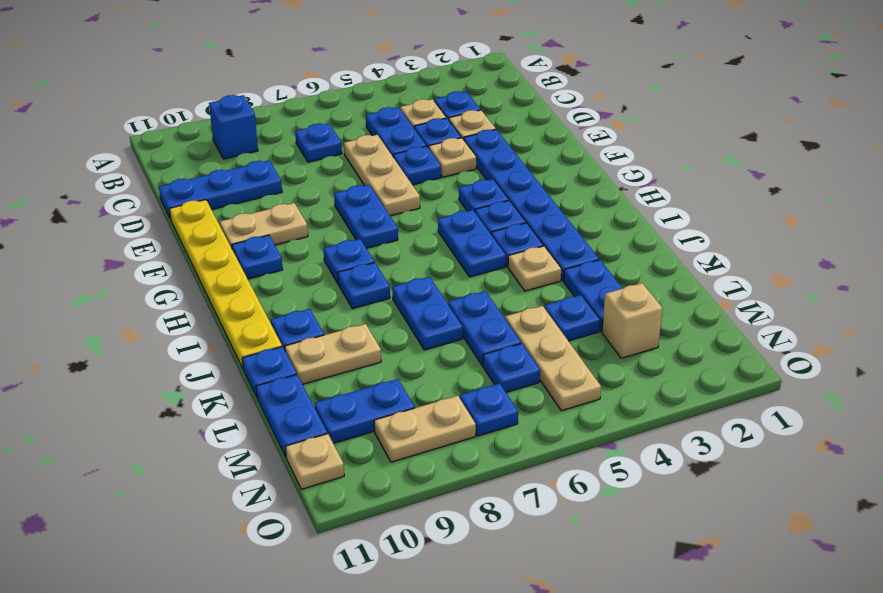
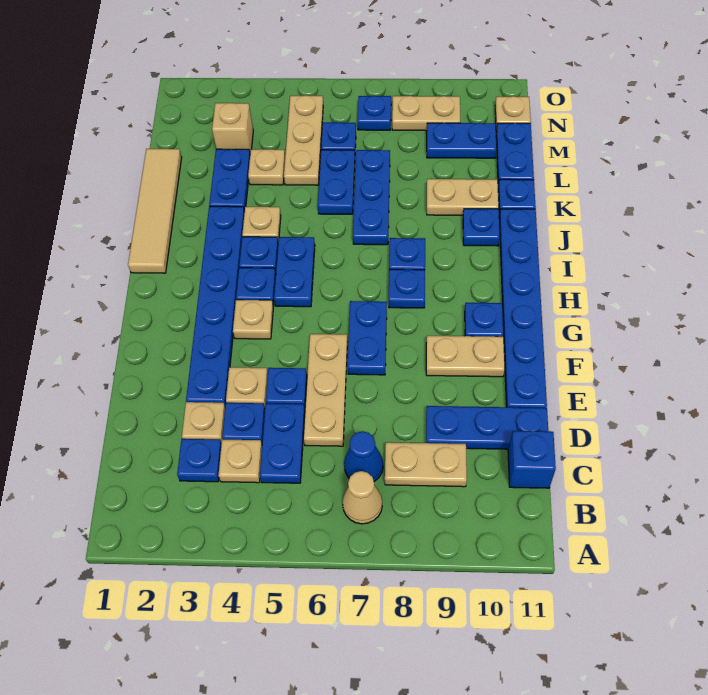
none -> tan cone B7 level 1
blue brick B9 level 1 -> blue brick C11 level 1
blue plate C7 level 1 -> blue cone C7 level 1
none -> tan plate C8:C9 level 1
yellow plate E11:J11 level 1 -> blue plate E11:J11 level 1
blue plate G4 level 1 -> tan plate G4 level 1
none -> tan tile I1:L1 level 1
blue plate J7:K7 level 1 -> blue plate J7:L7 level 1
blue plate L4 level 1 -> tan plate L4 level 1

